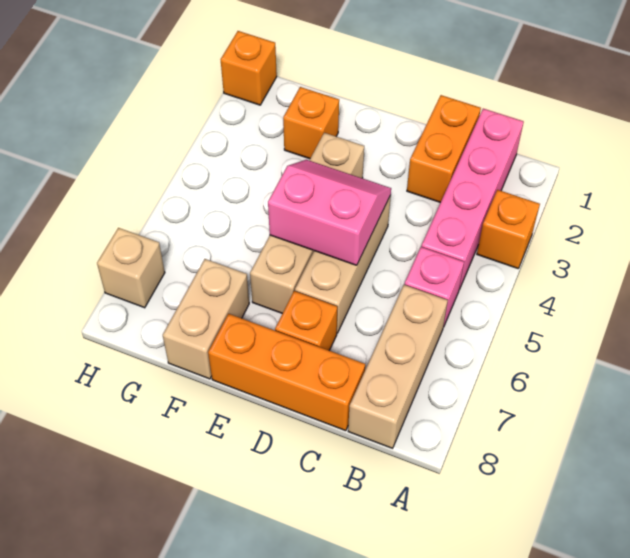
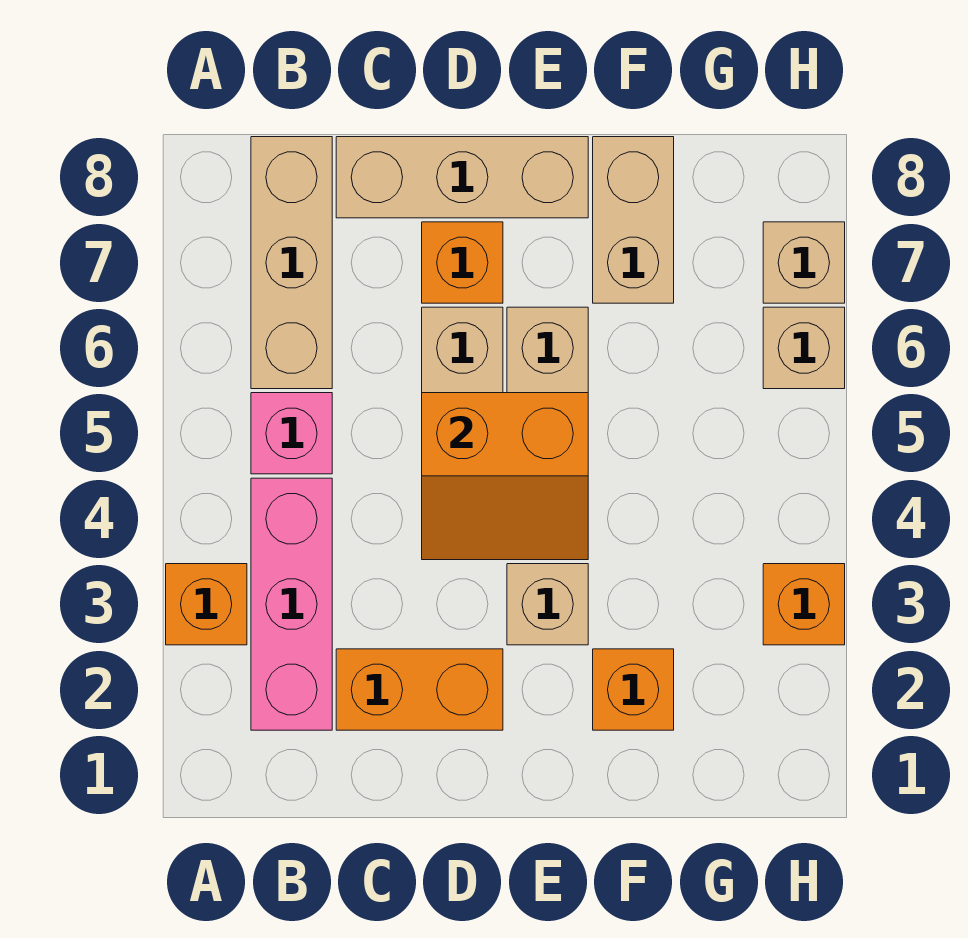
pink brick B1:B4 level 1 -> pink brick B2:B4 level 1
orange brick C1:C2 level 1 -> orange brick C2:D2 level 1
orange brick C8:E8 level 1 -> tan brick C8:E8 level 1
pink slope D4:E5 level 2 top 5 -> orange slope D4:E5 level 2 top 5
orange brick H1 level 1 -> orange brick H3 level 1
none -> tan brick H6 level 1

